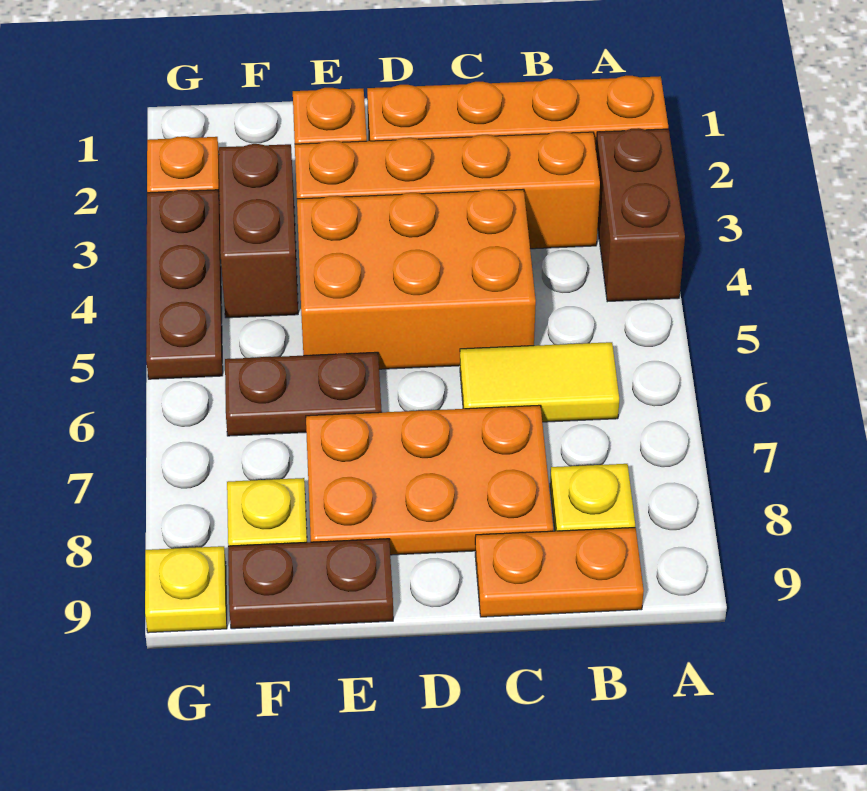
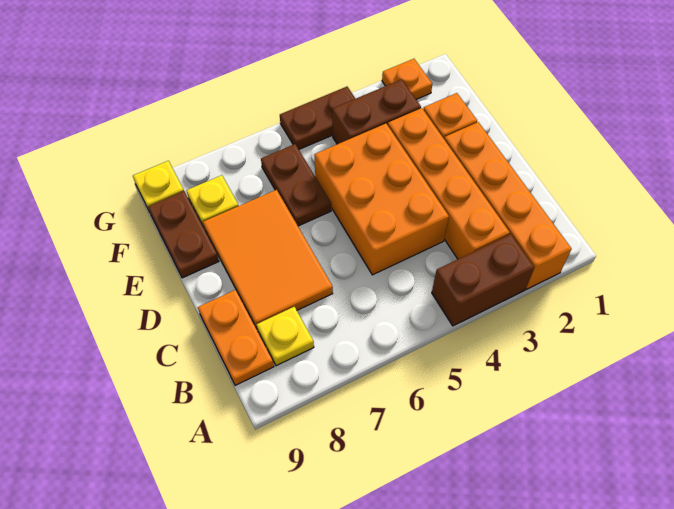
yellow tile B6:C6 level 1 -> none
orange plate C7:E8 level 1 -> orange tile C7:E8 level 1
brown plate G3:G5 level 1 -> brown plate G4:G5 level 1

